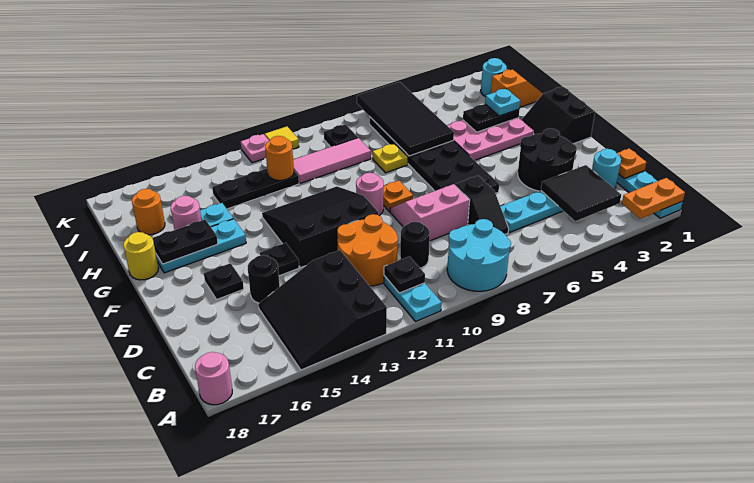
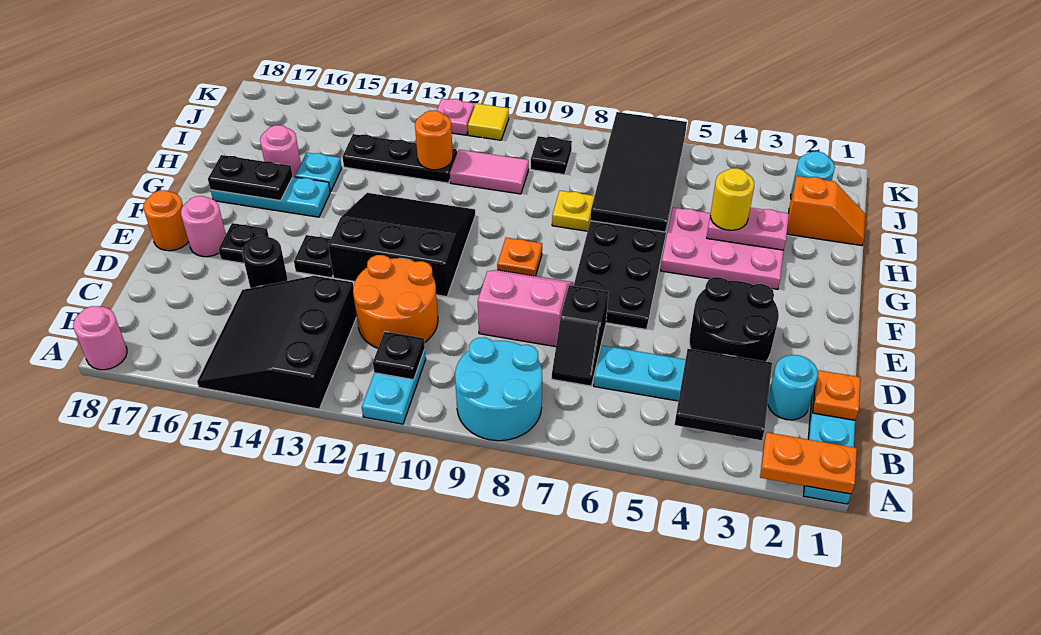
black round brick C10 level 1 -> none
black slope F1:G2 level 1 top 1 -> none
pink round brick F10 level 1 -> pink round brick E17 level 1
yellow round brick G18 level 1 -> yellow round brick H4 level 3
black plate H3:H4 level 2 -> pink plate H3:H4 level 2
cyan plate H3 level 3 -> none
pink tile I9:I11 level 1 -> pink tile I10:I11 level 1
orange round brick I17 level 1 -> orange round brick E18 level 1

